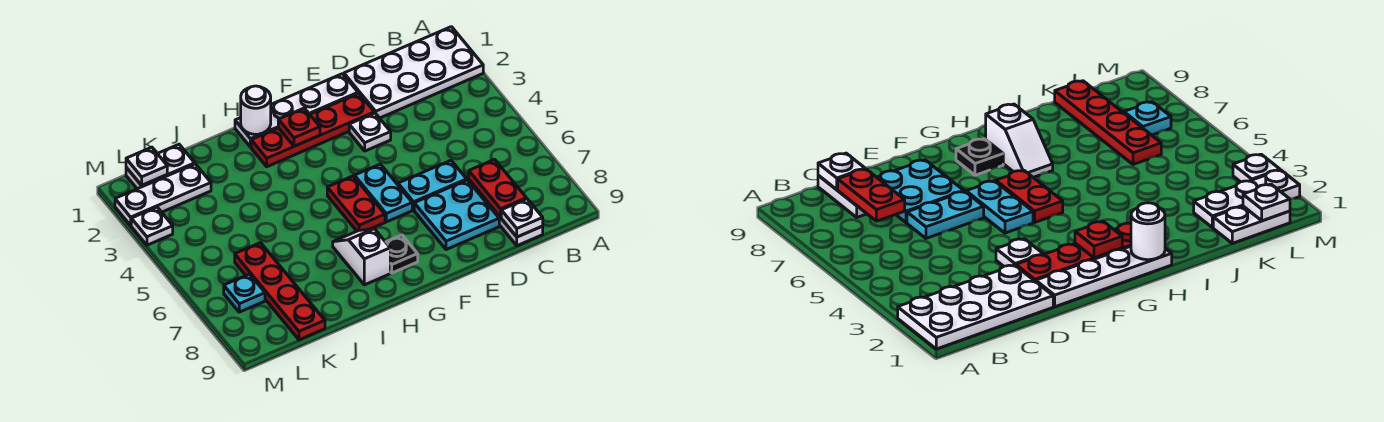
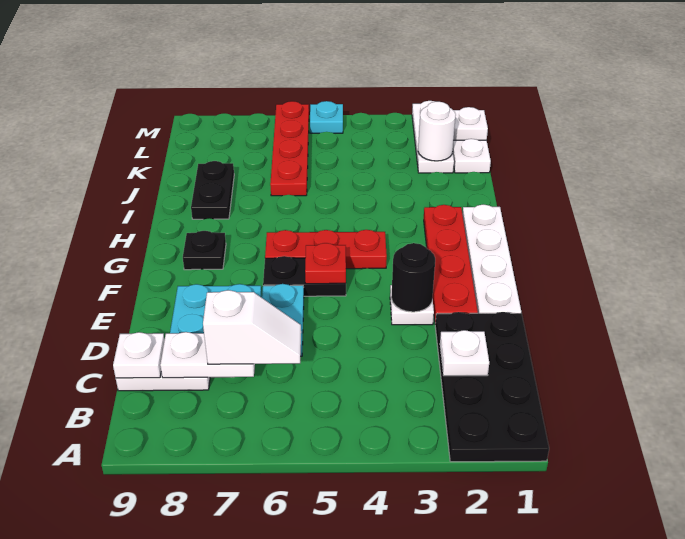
white plate A1:D2 level 1 -> black plate A1:D2 level 1
red plate C7:C8 level 2 -> white plate C7:C8 level 2
none -> black round brick E3 level 2
cyan plate F5:F6 level 1 -> black plate F5:F6 level 1
red plate G2 level 2 -> red plate F5 level 2
red plate G5:G6 level 1 -> red plate G4:G6 level 1
white round brick H1 level 2 -> white round brick K2 level 2
white slope H7:H8 level 1 top 8 -> white slope C6:C7 level 3 top 7
none -> black plate I8:J8 level 1
red plate K6:K9 level 1 -> red plate J6:M6 level 1
cyan plate L7 level 1 -> cyan plate M5 level 1
white plate M3 level 1 -> white plate C2 level 2

